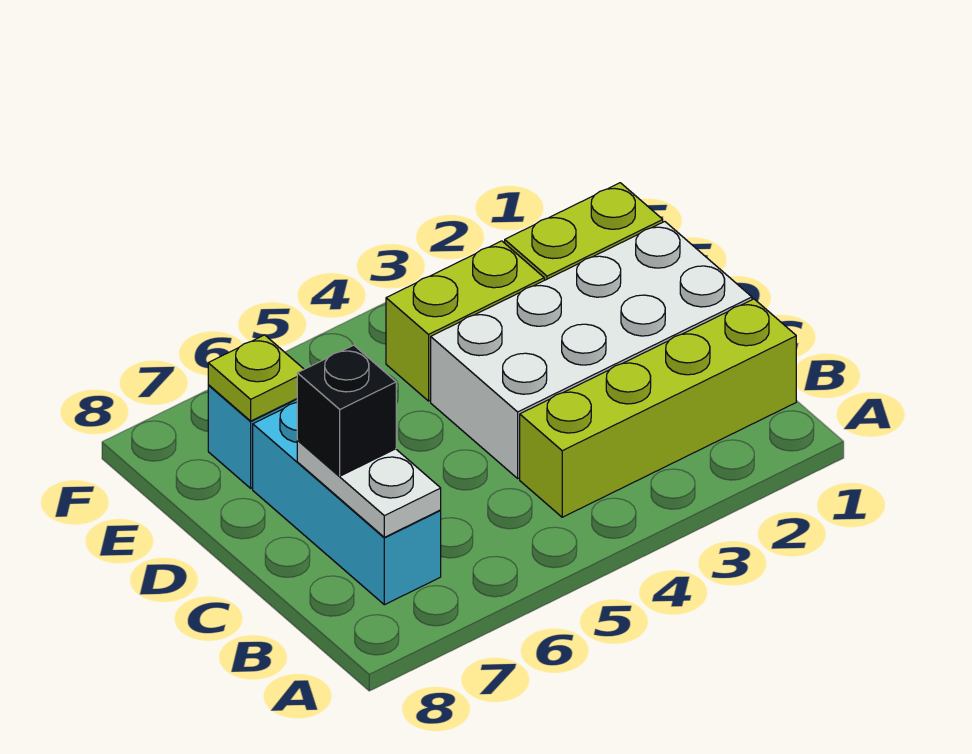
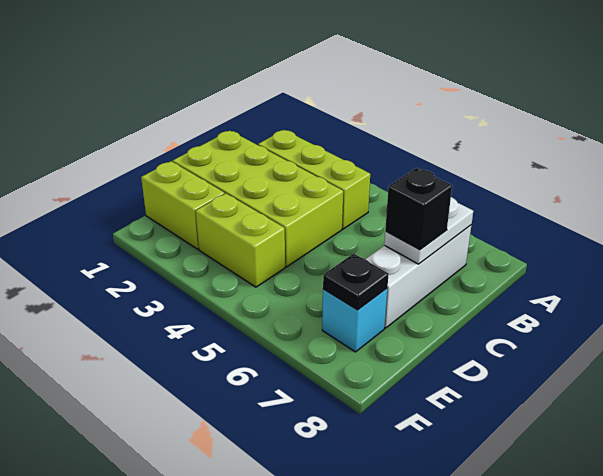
lime brick B1:B4 level 1 -> lime brick B2:B4 level 1
cyan brick B7:D7 level 1 -> white brick B7:D7 level 1
white brick C1:D4 level 1 -> lime brick C1:D4 level 1
lime plate E7 level 2 -> black plate E7 level 2

